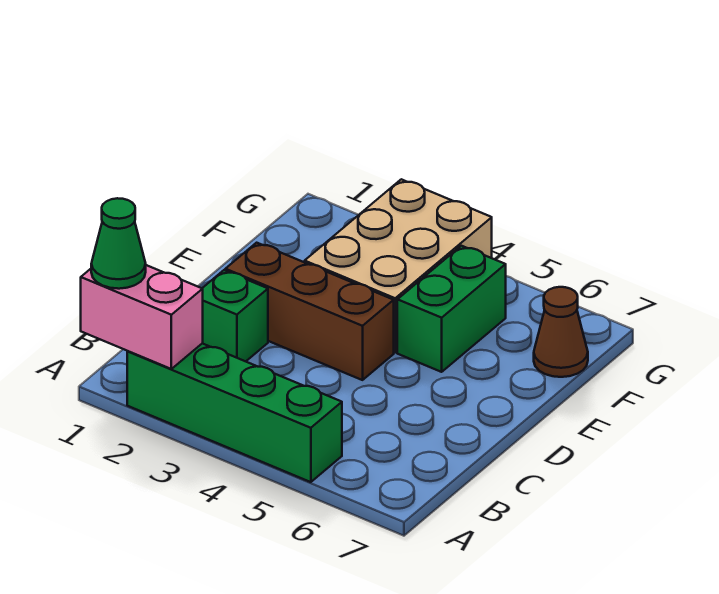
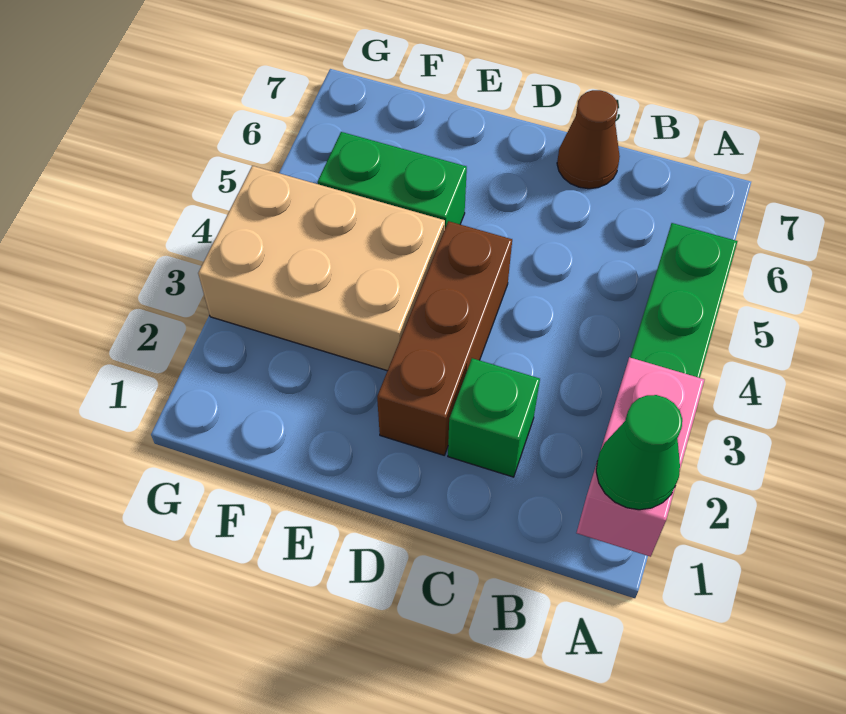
brown cone F7 level 1 -> brown cone C7 level 1

